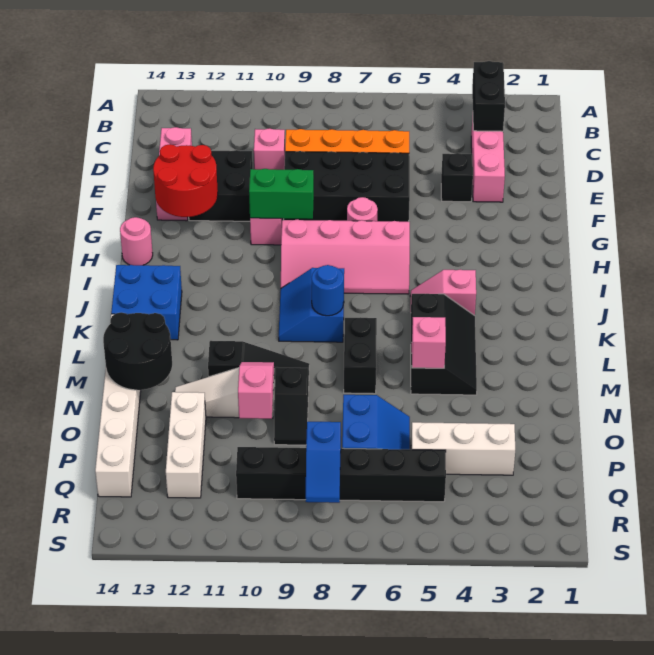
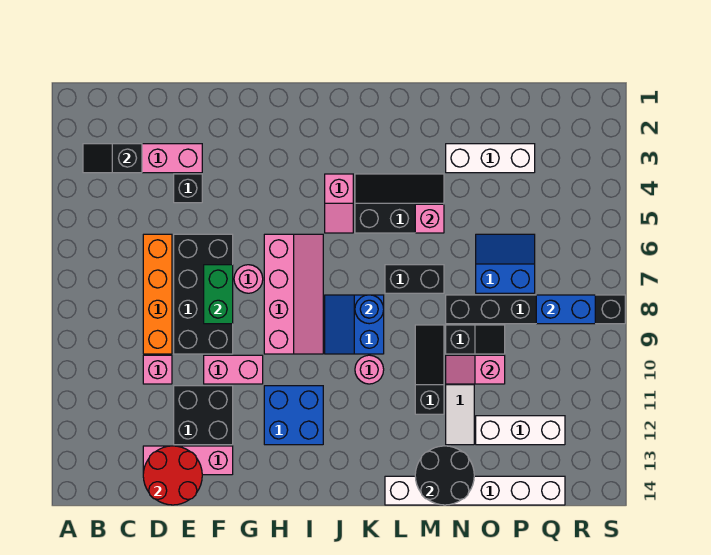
black brick B3:C3 level 2 -> black slope B3:C3 level 2 top C
red round brick F12:G13 level 2 -> red round brick D13:E14 level 2
green brick G9:G10 level 2 -> green brick F7:F8 level 2
pink round brick H14 level 1 -> pink round brick K10 level 1
blue slope J8:K9 level 1 top 8 -> blue slope J8:K9 level 1 top K
blue brick J13:K14 level 1 -> blue brick H11:I12 level 1
white brick P3:P5 level 1 -> white brick N3:P3 level 1
black brick Q5:Q10 level 1 -> black brick N8:S8 level 1
blue slope Q8:R8 level 2 top Q -> blue brick Q8:R8 level 2

